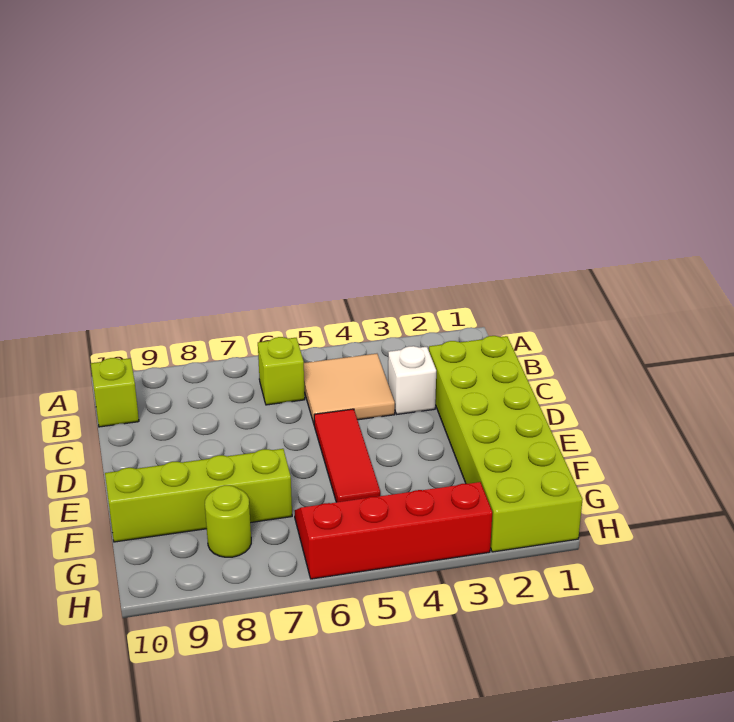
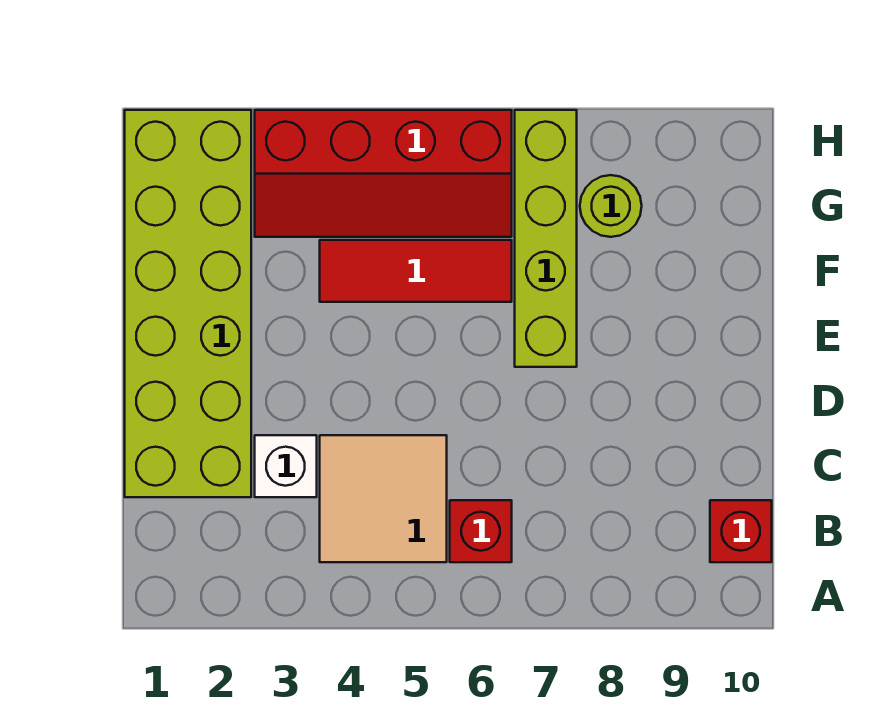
lime brick B6 level 1 -> red brick B6 level 1
lime brick B10 level 1 -> red brick B10 level 1
red tile D5:F5 level 1 -> red tile F4:F6 level 1
lime brick F7:F10 level 1 -> lime brick E7:H7 level 1

